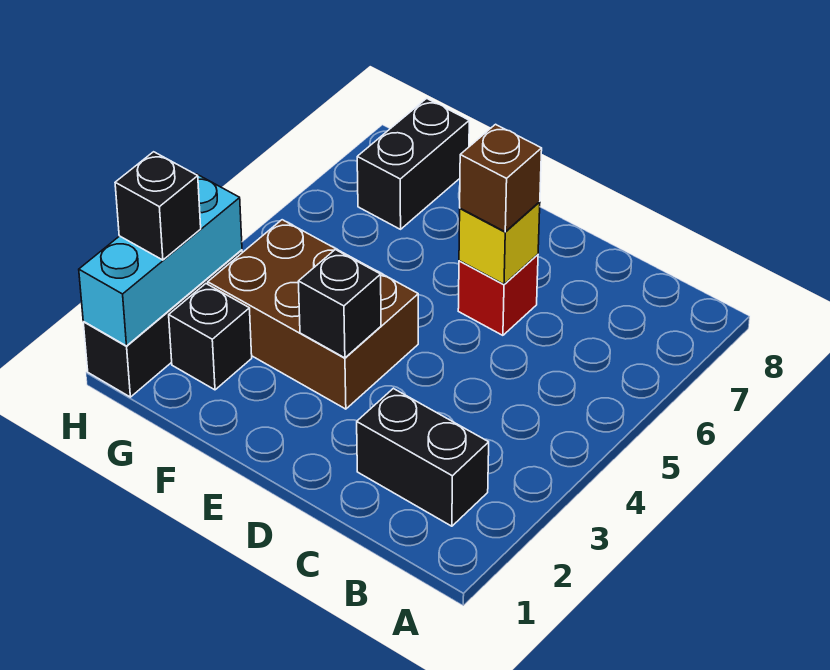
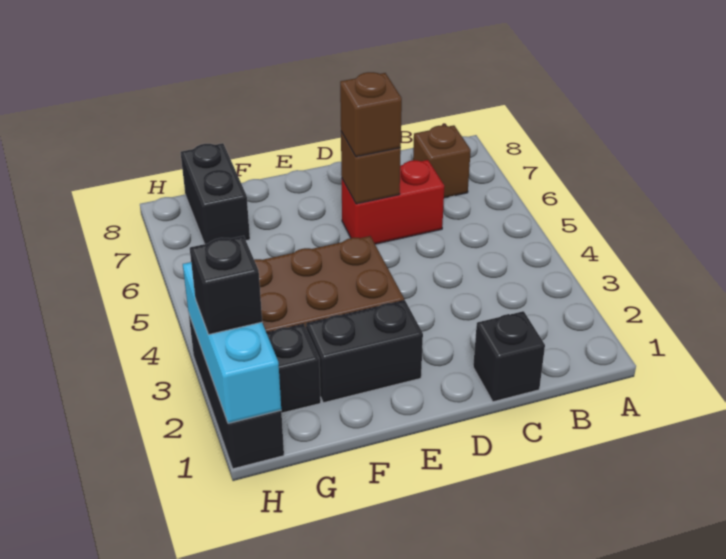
black brick B2:C2 level 1 -> black brick E2:F2 level 1
none -> brown brick B7 level 1
red brick D6 level 1 -> red brick C6:D6 level 1
yellow brick D6 level 2 -> brown brick D6 level 2
black brick E3 level 2 -> black brick C1 level 1

